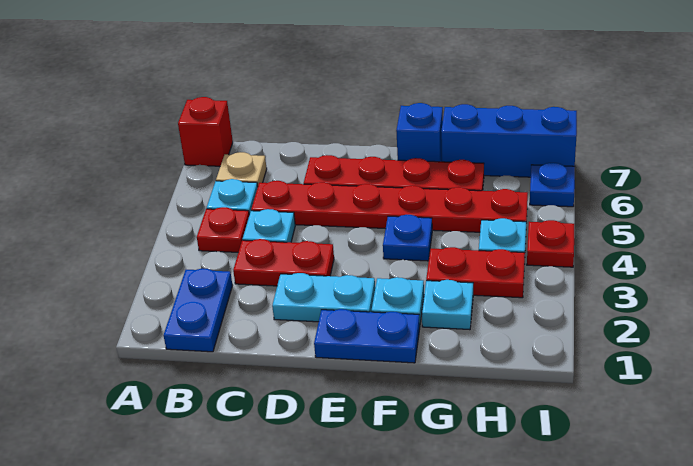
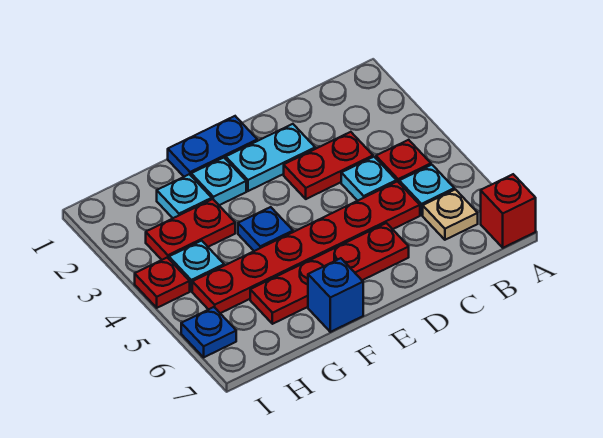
blue plate B1:B2 level 1 -> none
blue brick G7:I7 level 1 -> none

